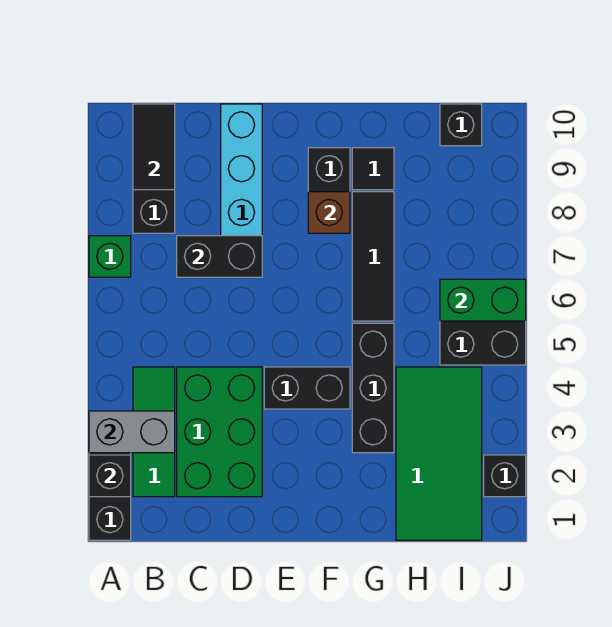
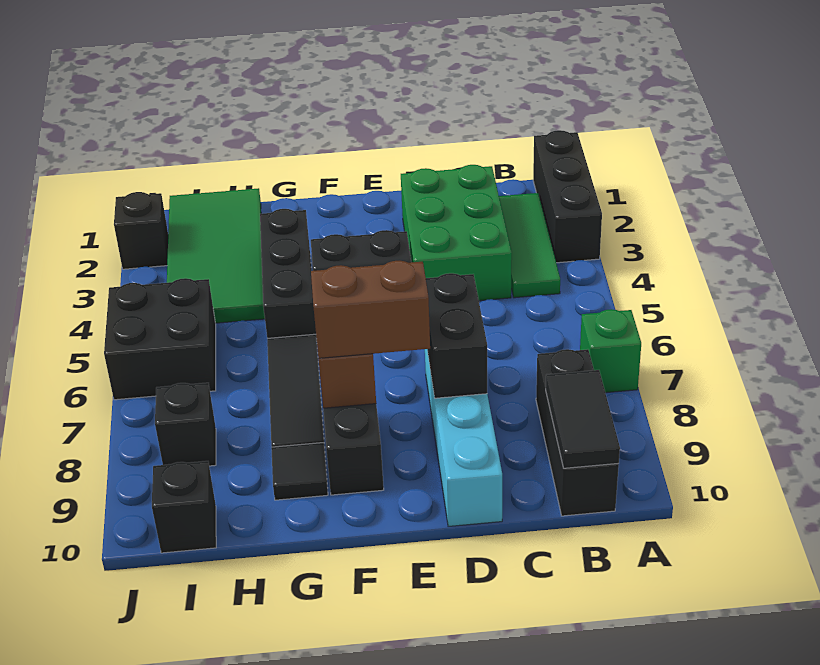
black brick A2 level 2 -> black brick I8 level 1
grey brick A3:B3 level 2 -> none
black brick C7:D7 level 2 -> black brick D7:D8 level 2
none -> brown brick E8:F8 level 3
green brick I6:J6 level 2 -> none

